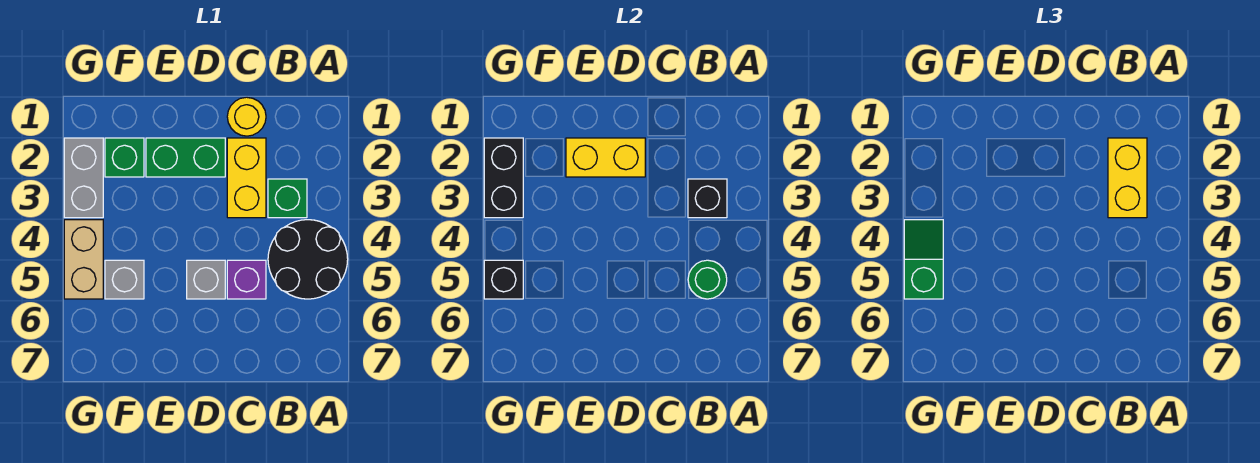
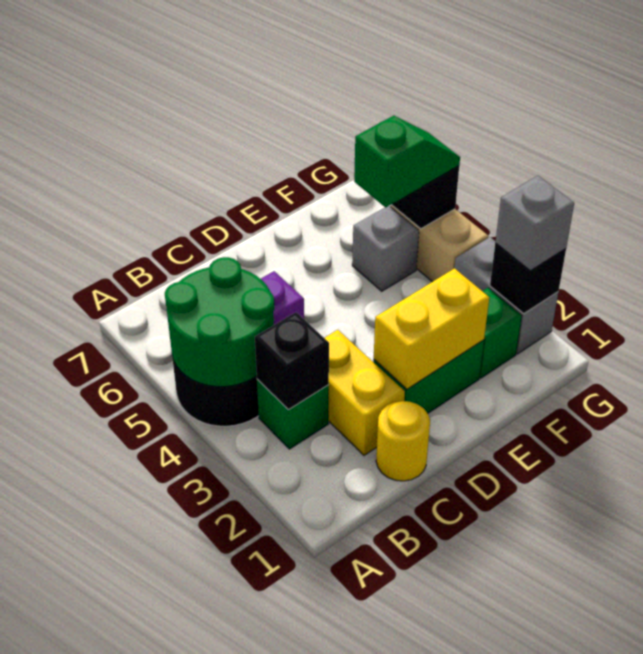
yellow brick B2:B3 level 3 -> none
green round brick B5 level 2 -> green round brick A4:B5 level 2
grey brick D5 level 1 -> grey brick G2 level 3
black brick G2:G3 level 2 -> black brick G2 level 2
green slope G4:G5 level 3 top 5 -> green slope F5:G5 level 3 top F

